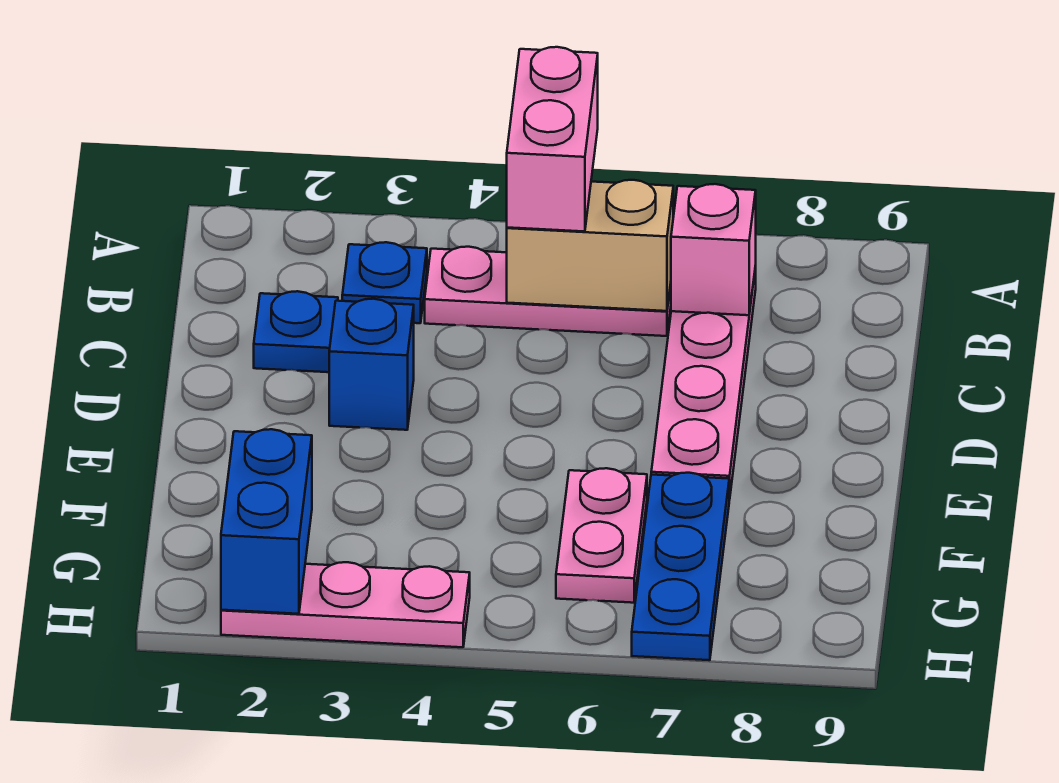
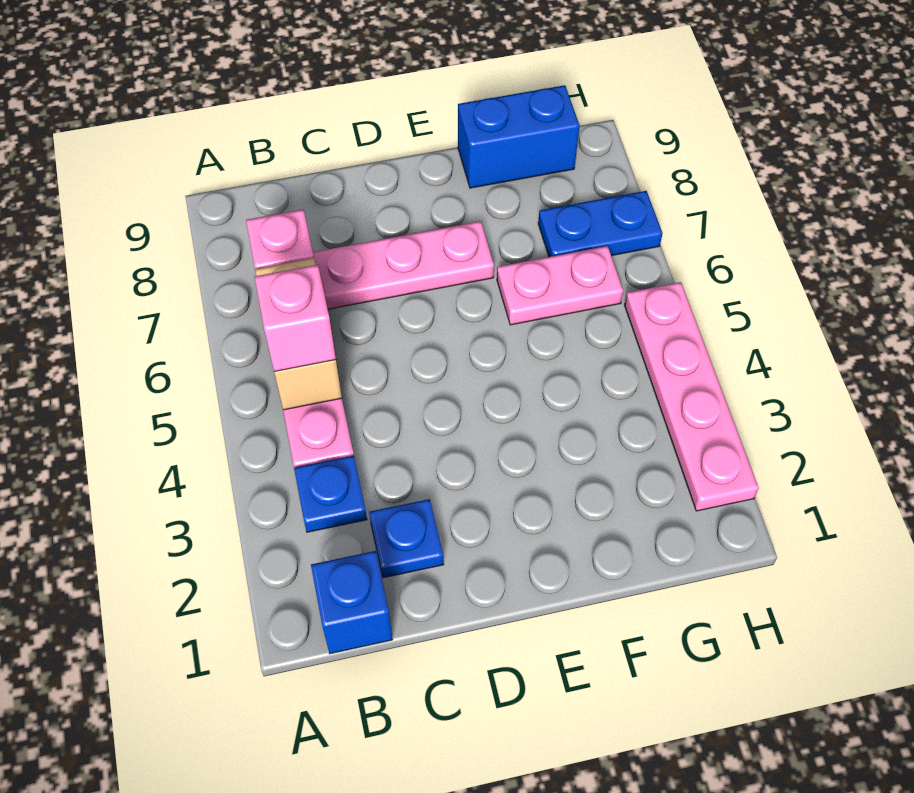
pink brick A5:B5 level 3 -> pink brick B5 level 3
blue brick D3 level 1 -> blue brick B1 level 1
blue plate F7:H7 level 1 -> blue plate G7:H7 level 1
blue brick G2:H2 level 2 -> blue brick F9:G9 level 1
pink plate H2:H4 level 1 -> pink plate H2:H5 level 1

